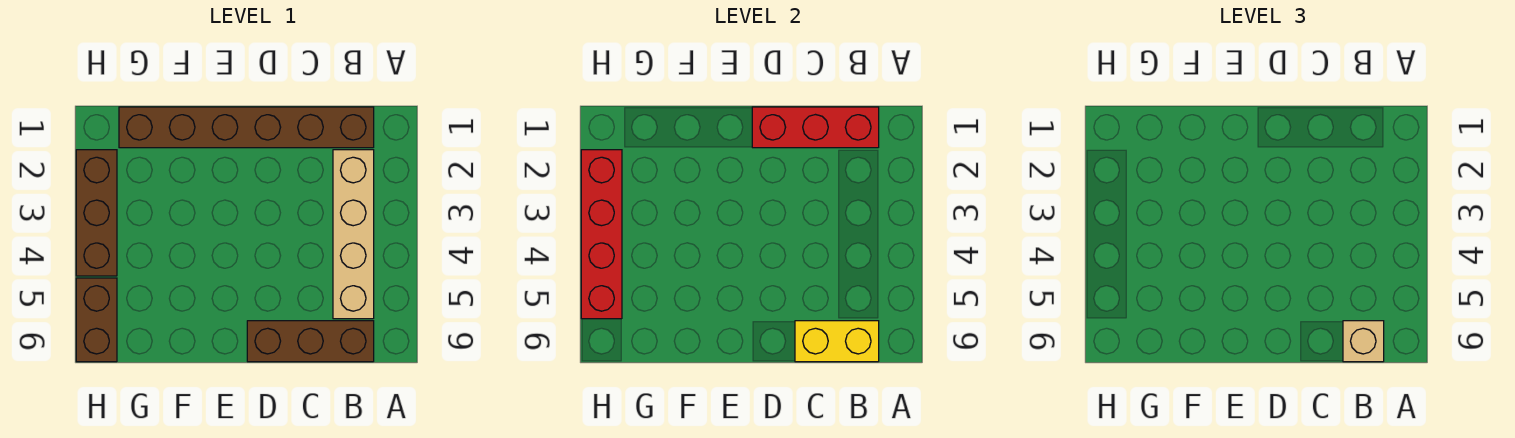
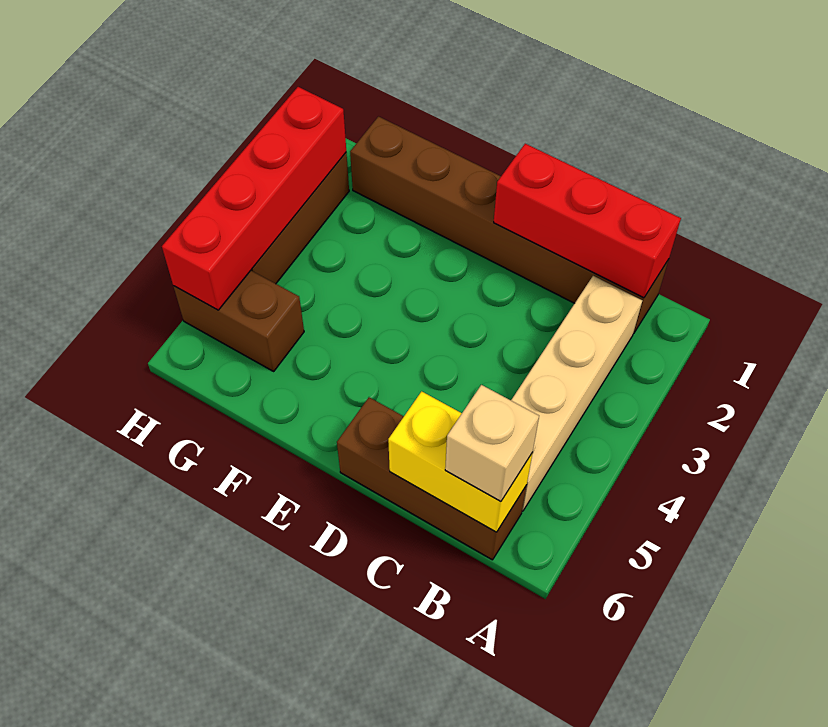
brown brick H5:H6 level 1 -> brown brick G5:H5 level 1

